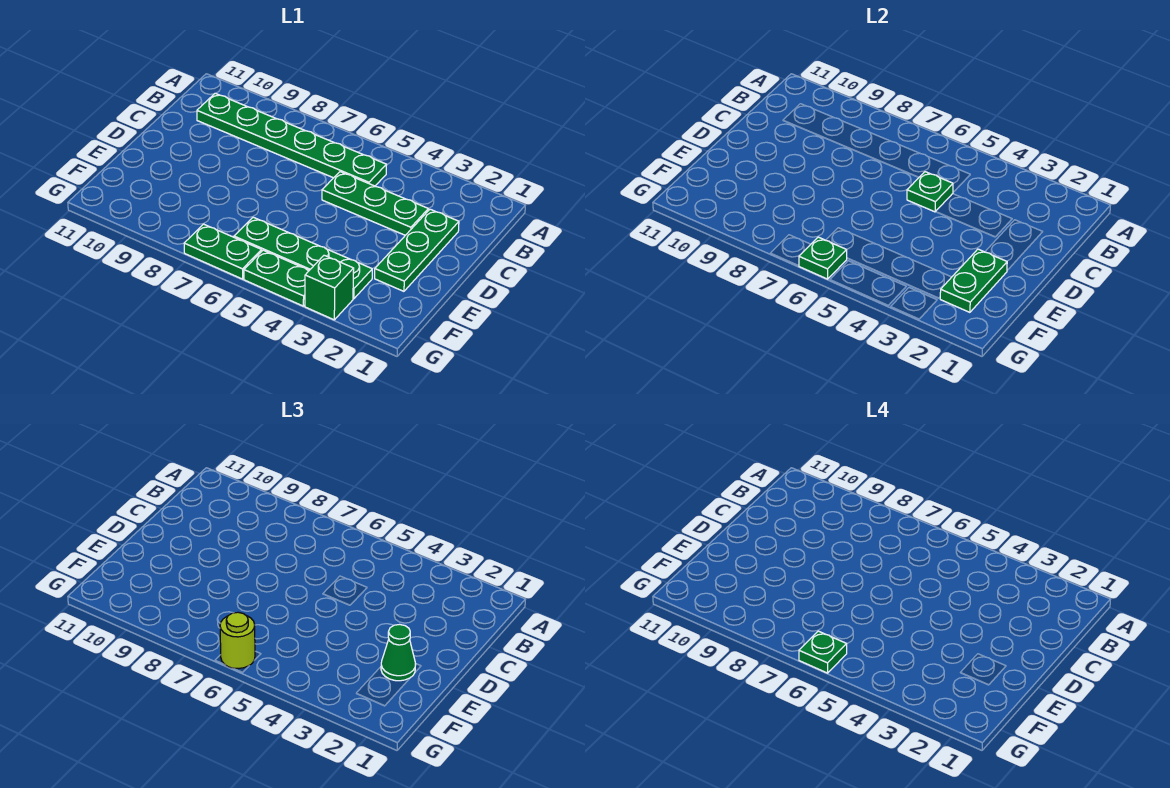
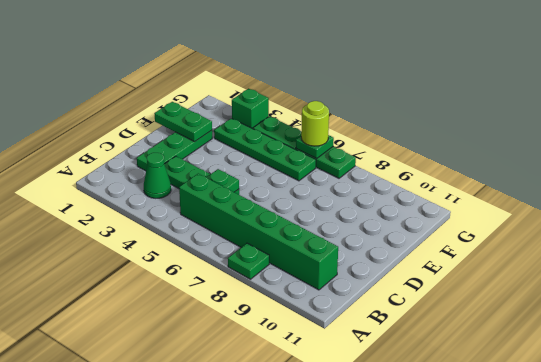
green plate B5:B10 level 1 -> green brick B5:B10 level 1
green plate E2:F2 level 2 -> green plate E1:E2 level 2
green cone E2 level 3 -> green cone B3 level 1
green plate G6 level 4 -> green plate A8 level 1

